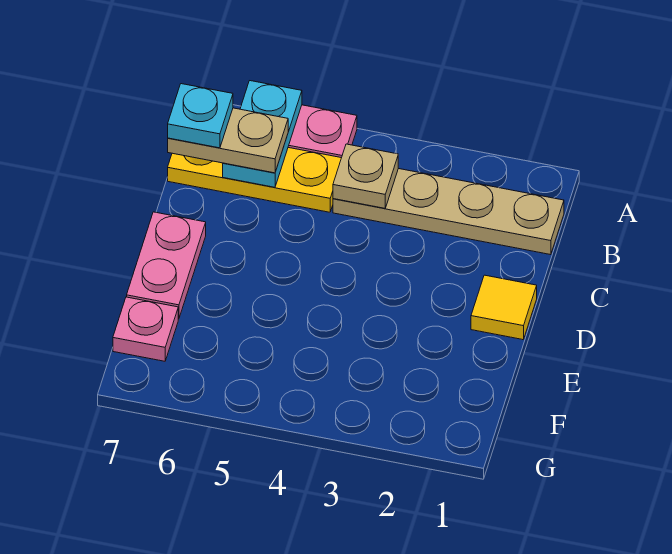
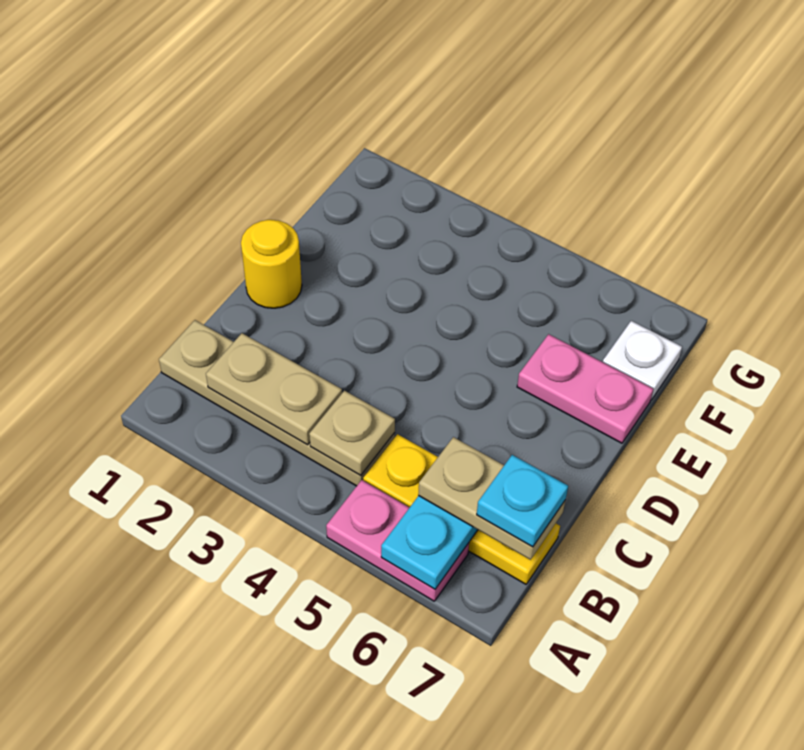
none -> tan plate B2:B3 level 2
yellow tile D1 level 1 -> yellow round brick D1 level 1
pink plate D7:E7 level 1 -> pink plate E6:E7 level 1
pink plate F7 level 1 -> white plate F7 level 1

